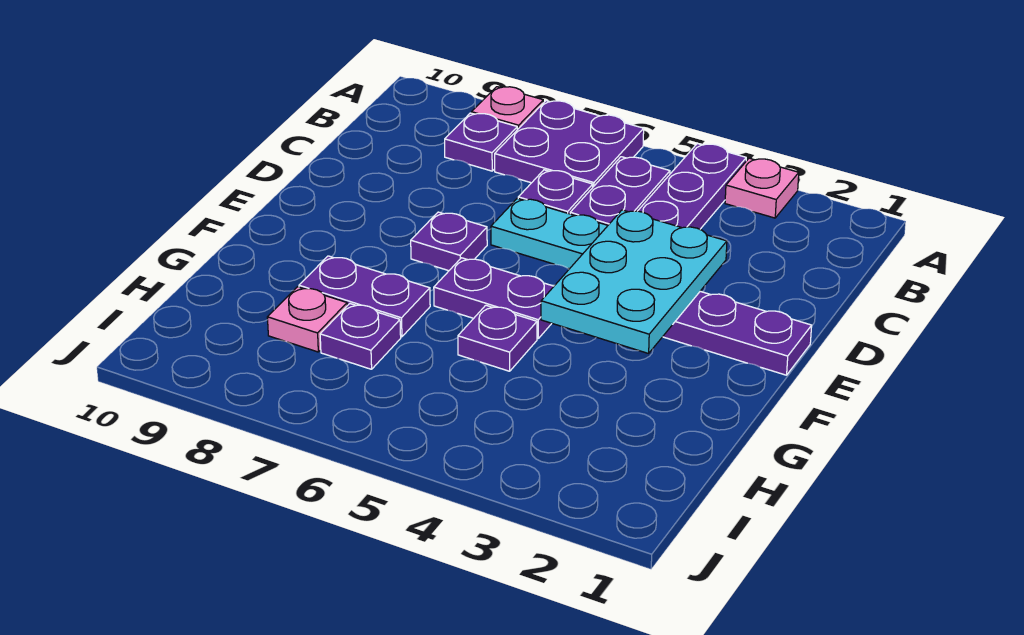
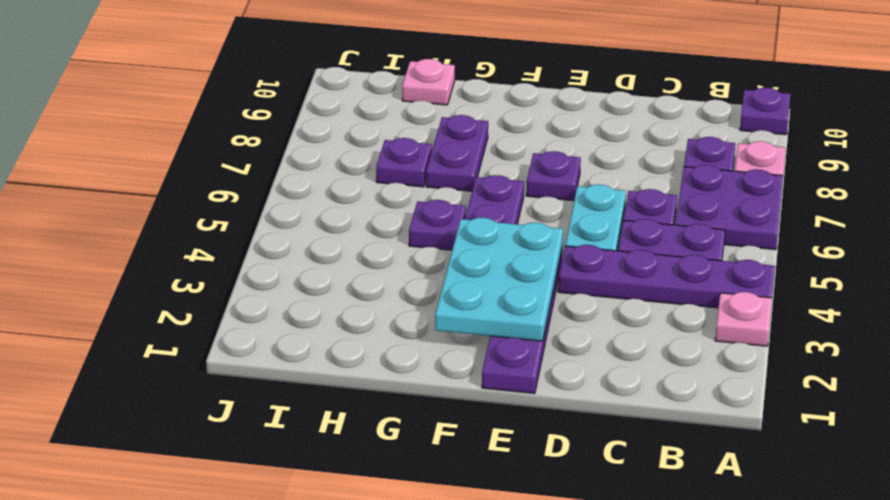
none -> purple plate A10 level 1
cyan plate D3:F4 level 2 -> cyan plate E2:F4 level 2
pink plate H8 level 1 -> pink plate H10 level 1

